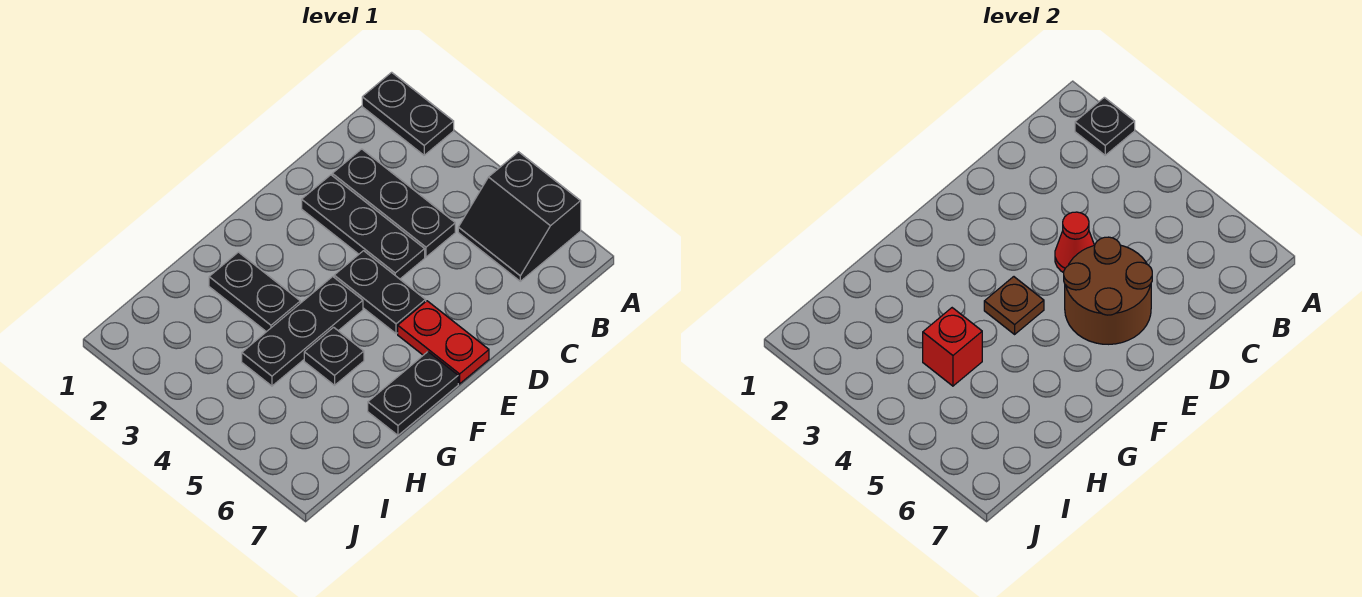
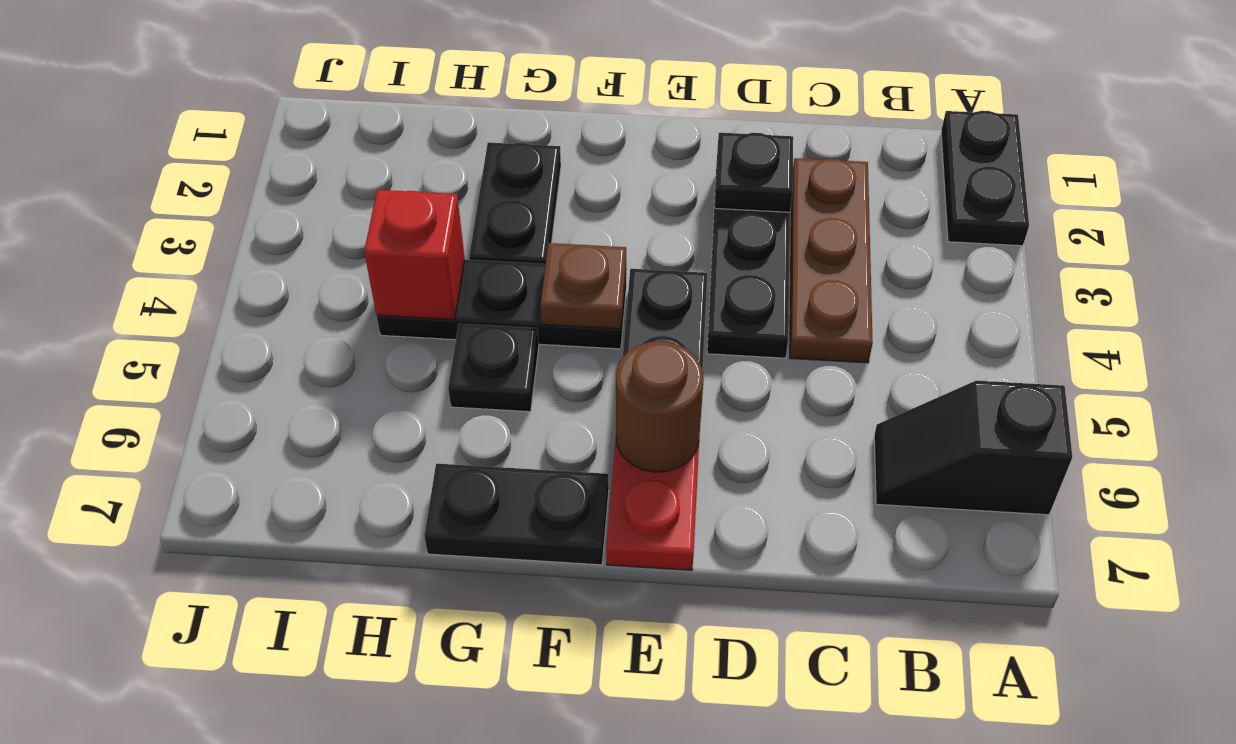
black plate A2 level 2 -> black plate D2 level 2
black slope A5:B6 level 1 top A -> black slope A6:B6 level 1 top A
black plate C2:C4 level 1 -> brown plate C2:C4 level 1
red cone D4 level 2 -> none
brown round brick D5:E6 level 2 -> brown round brick E6 level 2

